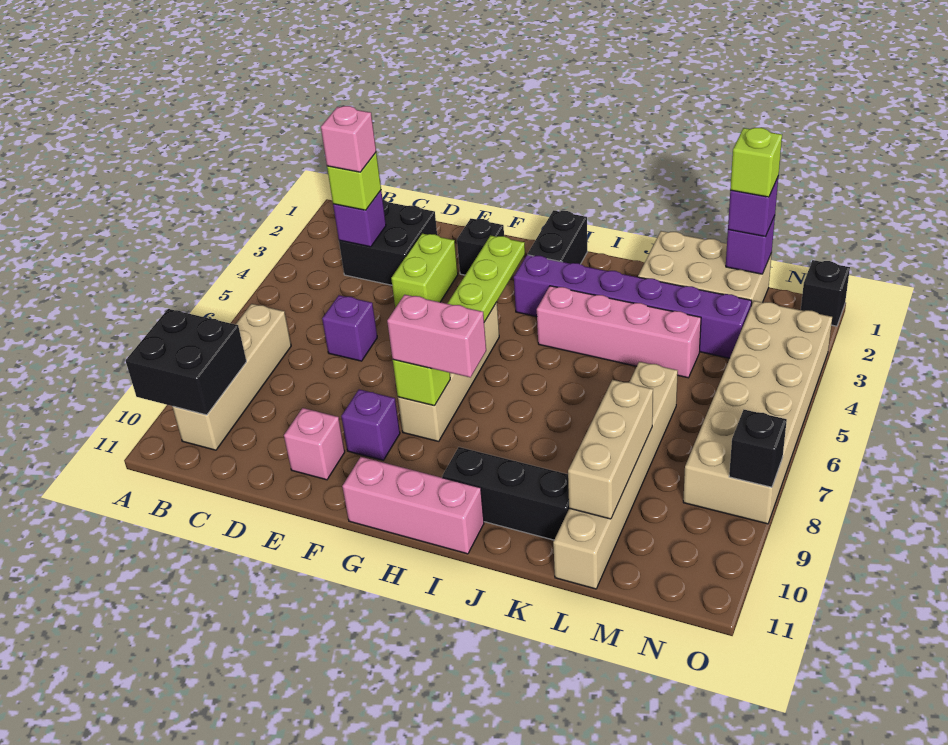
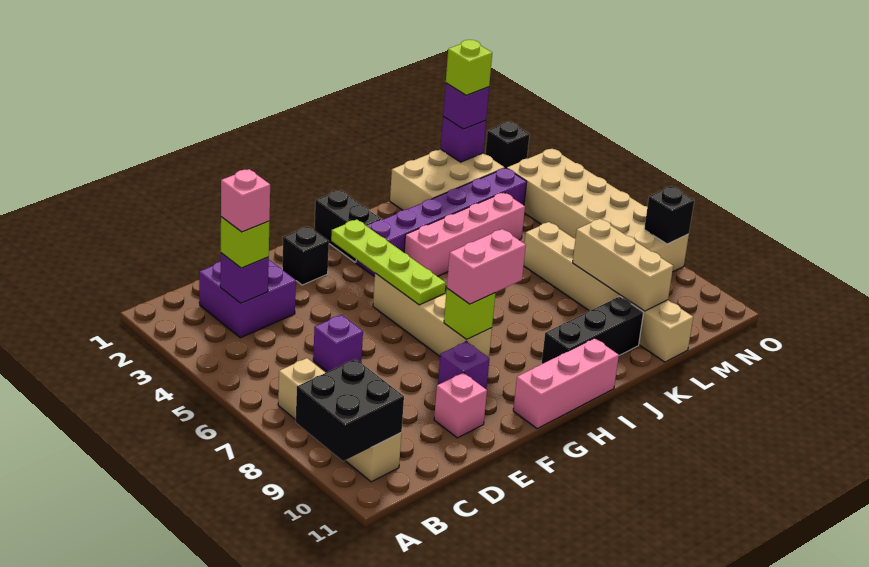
black brick C2:D3 level 1 -> purple brick C2:D3 level 1
lime brick E3:E4 level 1 -> none

